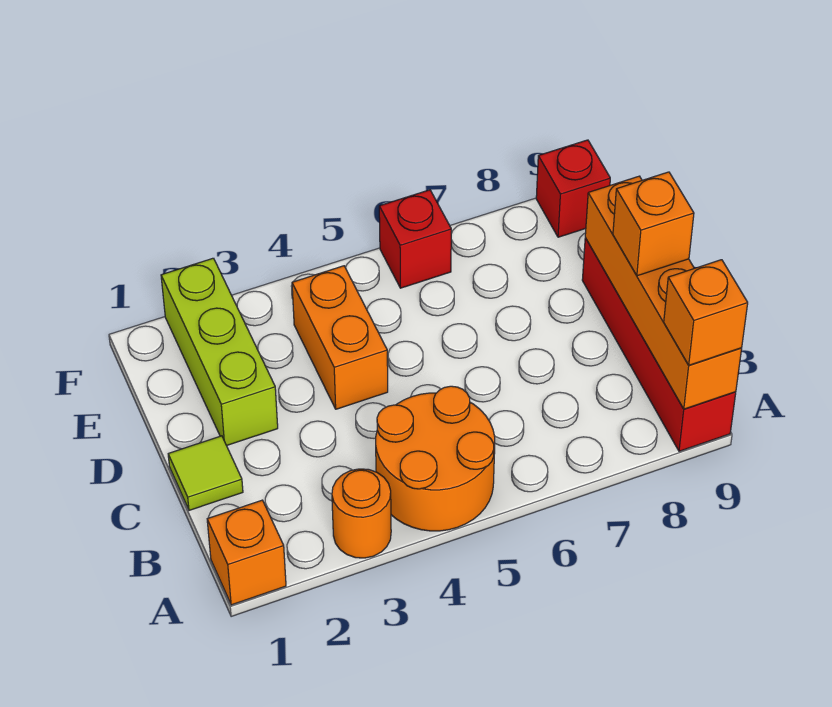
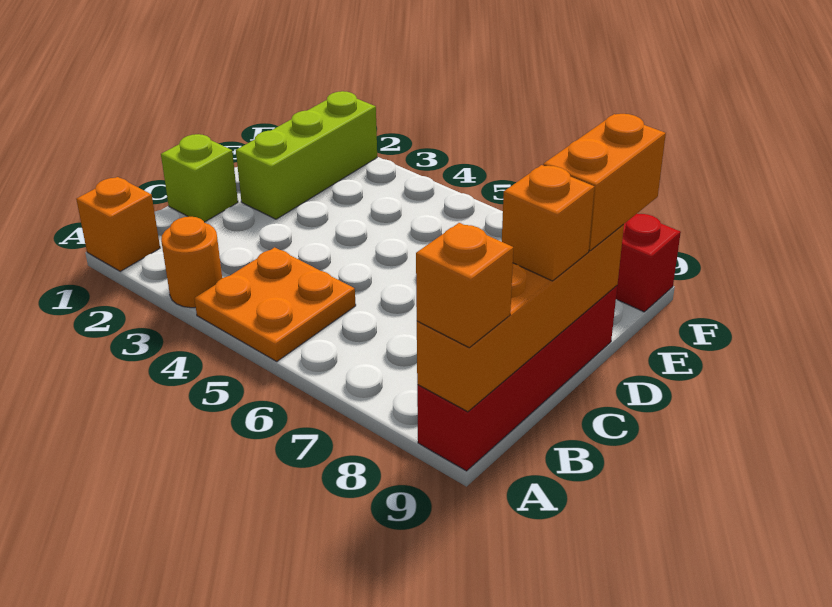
orange round brick A4:B5 level 1 -> orange plate A4:B5 level 1
lime tile C1 level 1 -> lime brick C1 level 1
orange brick D4:E4 level 1 -> orange brick D9:E9 level 3
red brick F6 level 1 -> none

